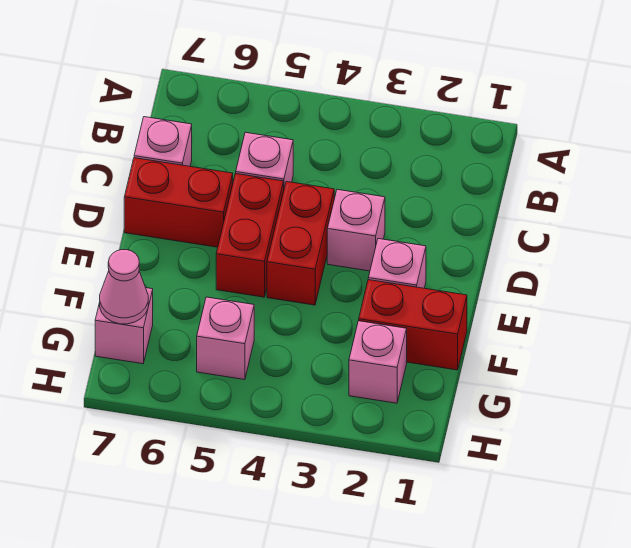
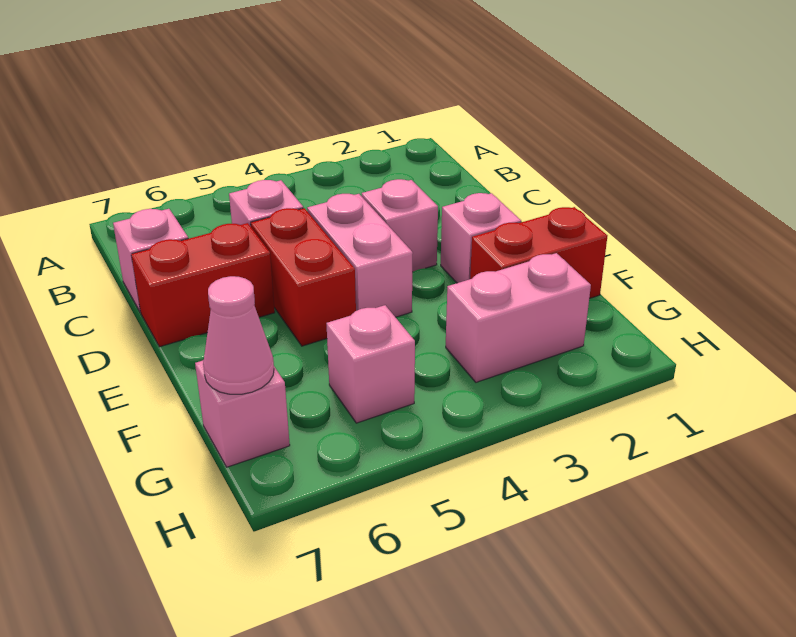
red brick D4:E4 level 1 -> pink brick D4:E4 level 1
pink brick G2 level 1 -> pink brick G2:G3 level 1

